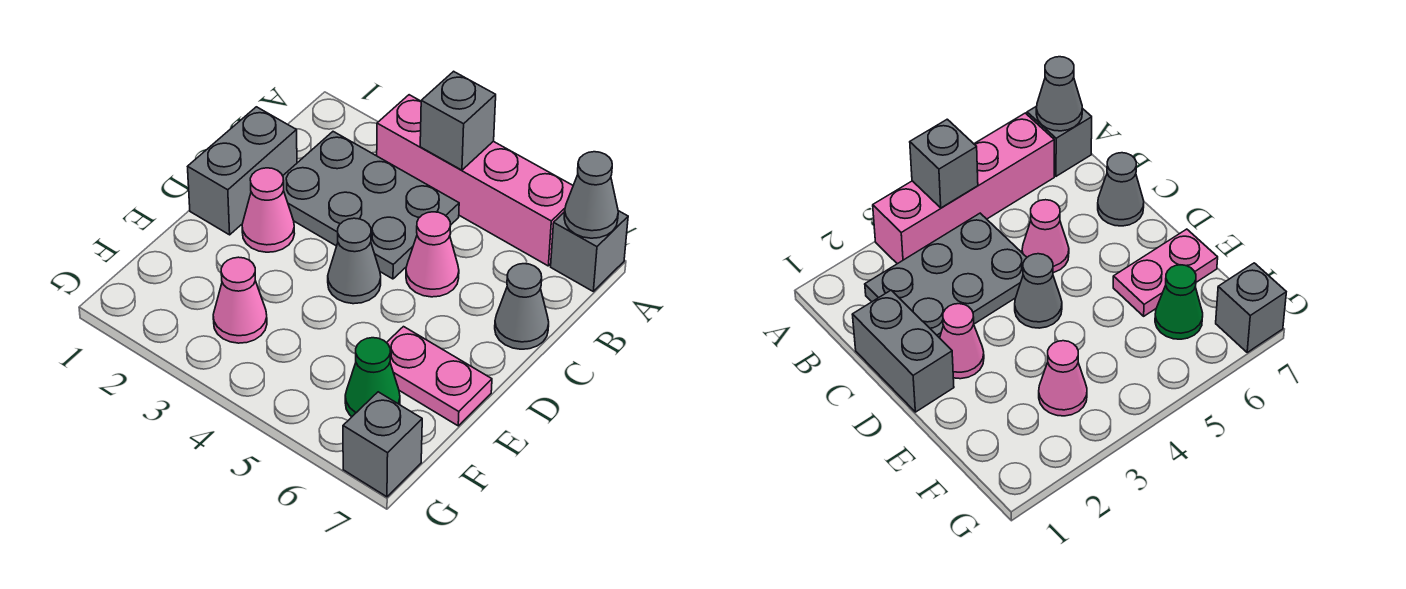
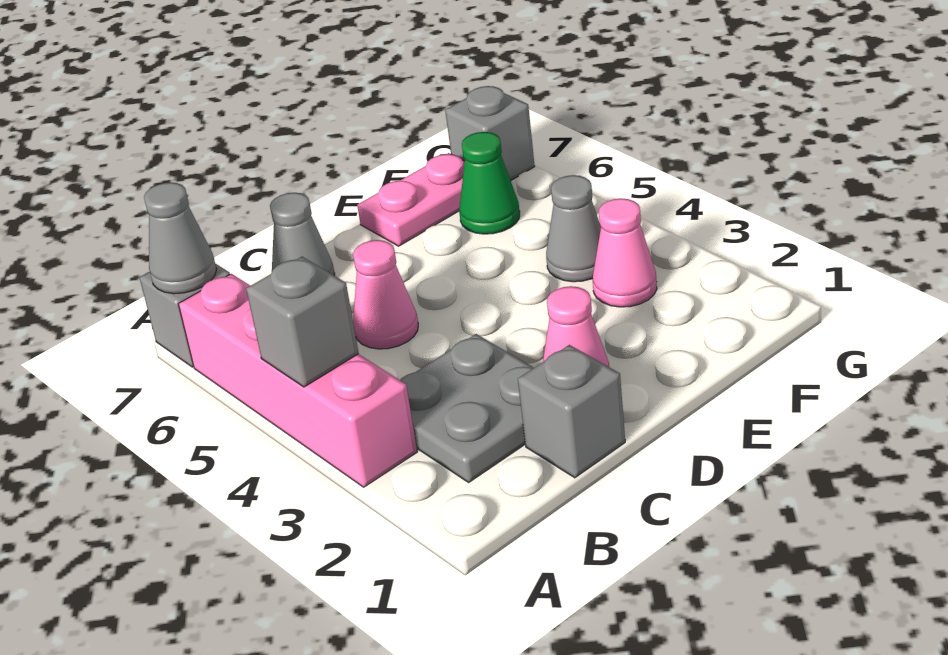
grey plate B2:C4 level 1 -> grey plate B2:C3 level 1
grey brick C1:D1 level 1 -> grey brick C1 level 1
grey cone D4 level 1 -> grey cone F4 level 1
pink plate E6:E7 level 1 -> pink plate E7:F7 level 1

